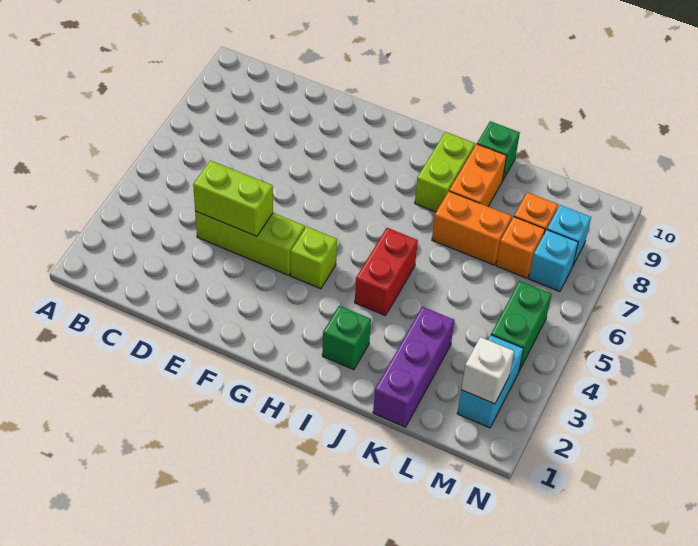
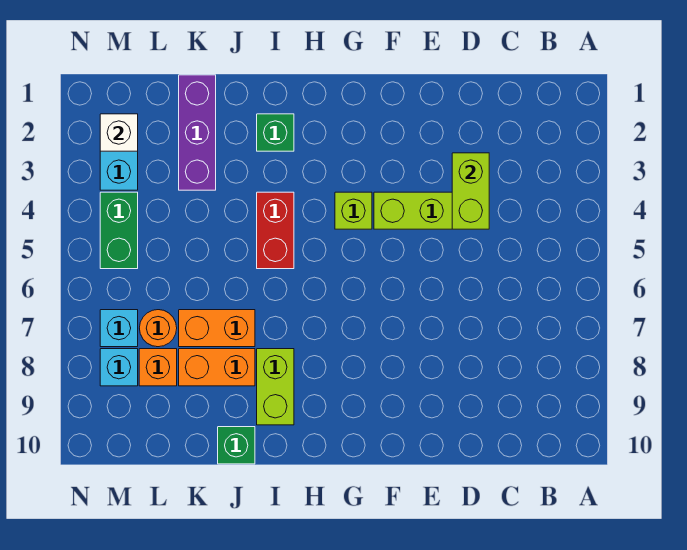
lime brick D4:E4 level 2 -> lime brick D3:D4 level 2
orange brick J8:J9 level 1 -> orange brick J8:K8 level 1
orange brick L7 level 1 -> orange round brick L7 level 1

